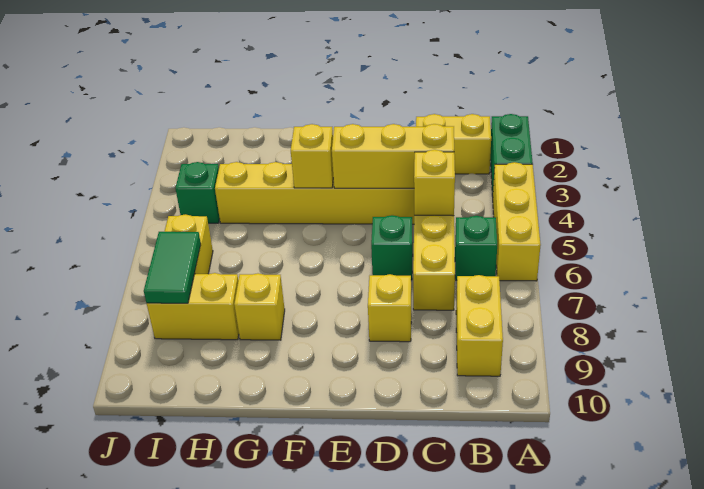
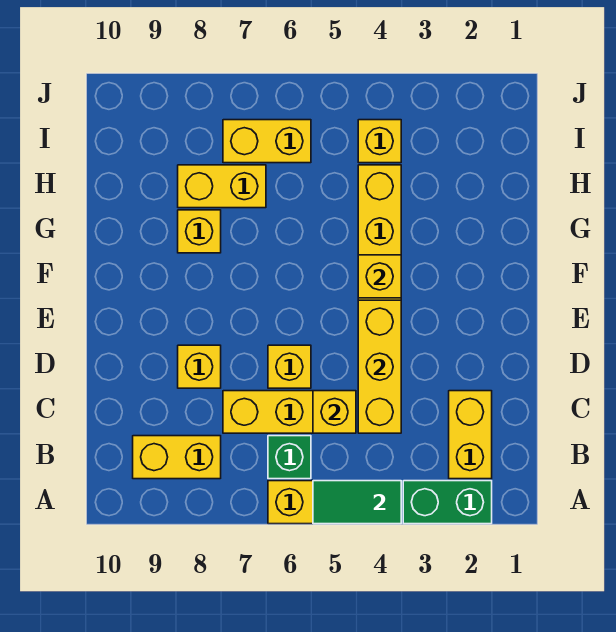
green brick D6 level 1 -> yellow brick D6 level 1
yellow brick H8:I8 level 1 -> yellow brick H7:H8 level 1
green brick I4 level 1 -> yellow brick I4 level 1
green tile I7:I8 level 2 -> green tile A4:A5 level 2

